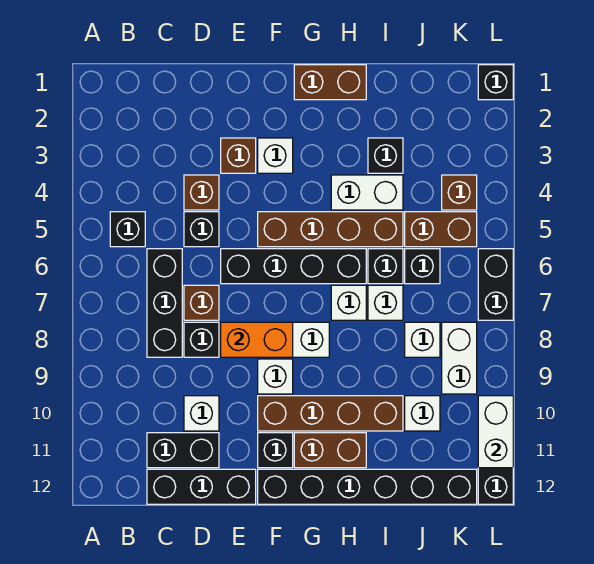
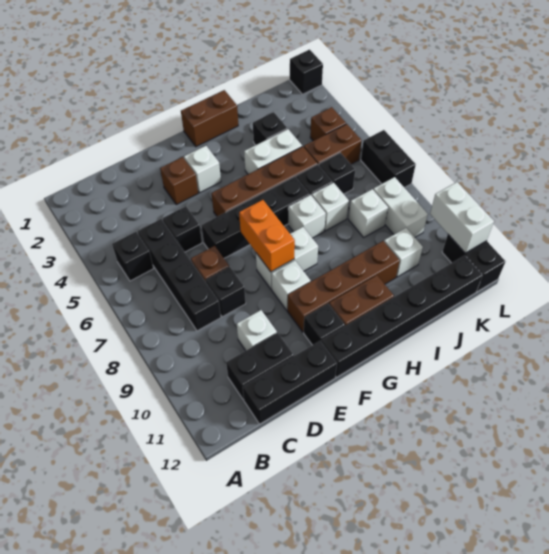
black brick C6:C8 level 1 -> black brick C5:C8 level 1
brown brick D4 level 1 -> none
orange brick E8:F8 level 2 -> orange brick F7:F8 level 2

